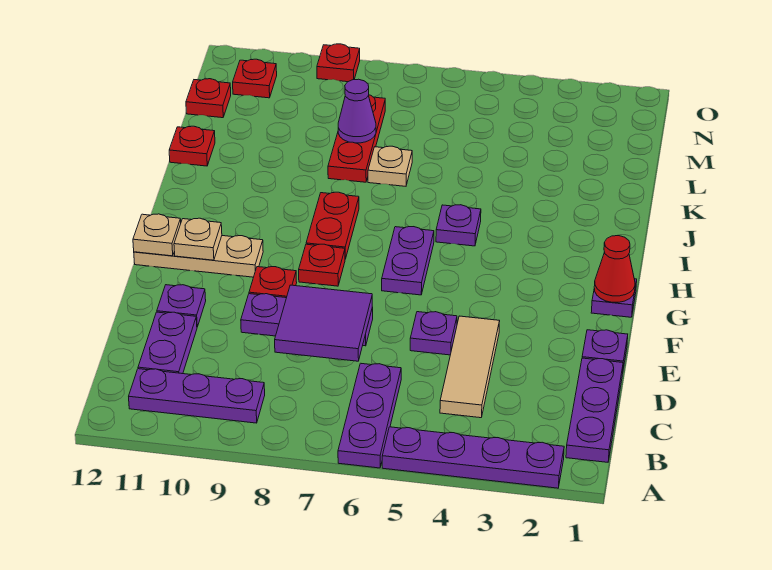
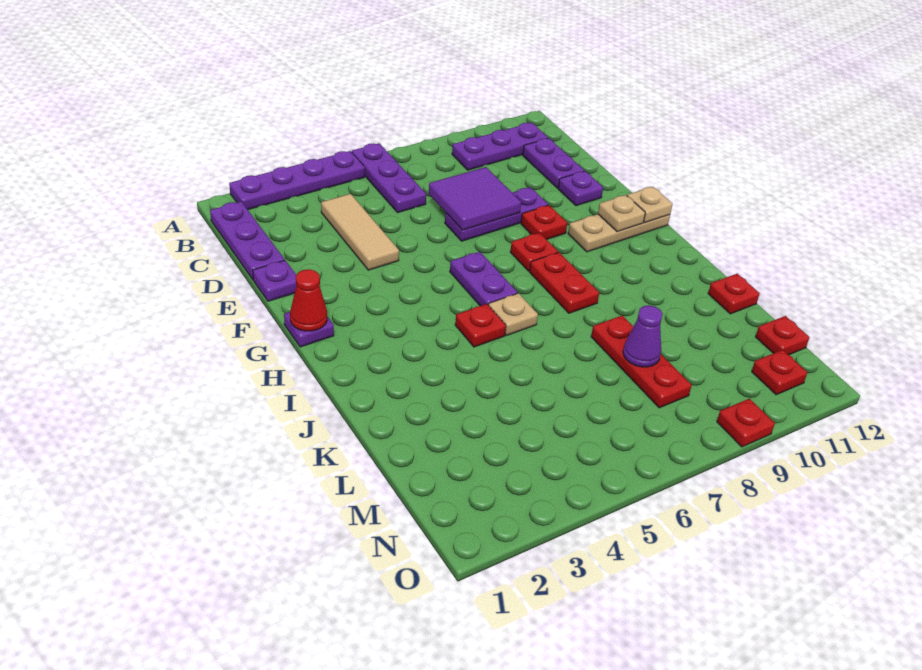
purple plate E5 level 1 -> none
purple plate I5 level 1 -> red plate I5 level 1
tan plate K7 level 1 -> tan plate I6 level 1

